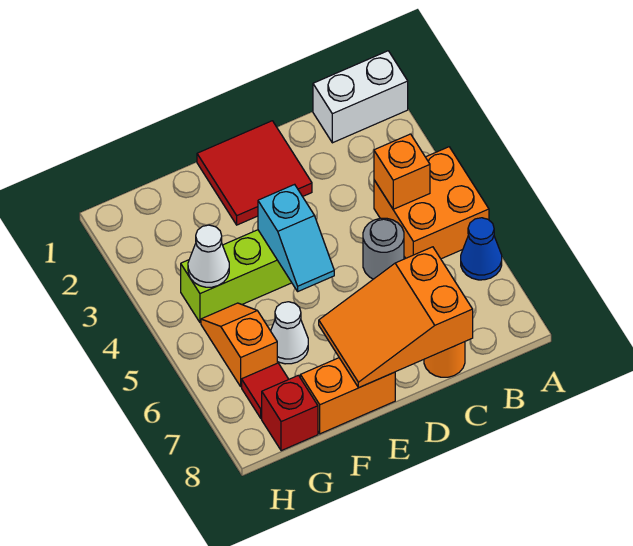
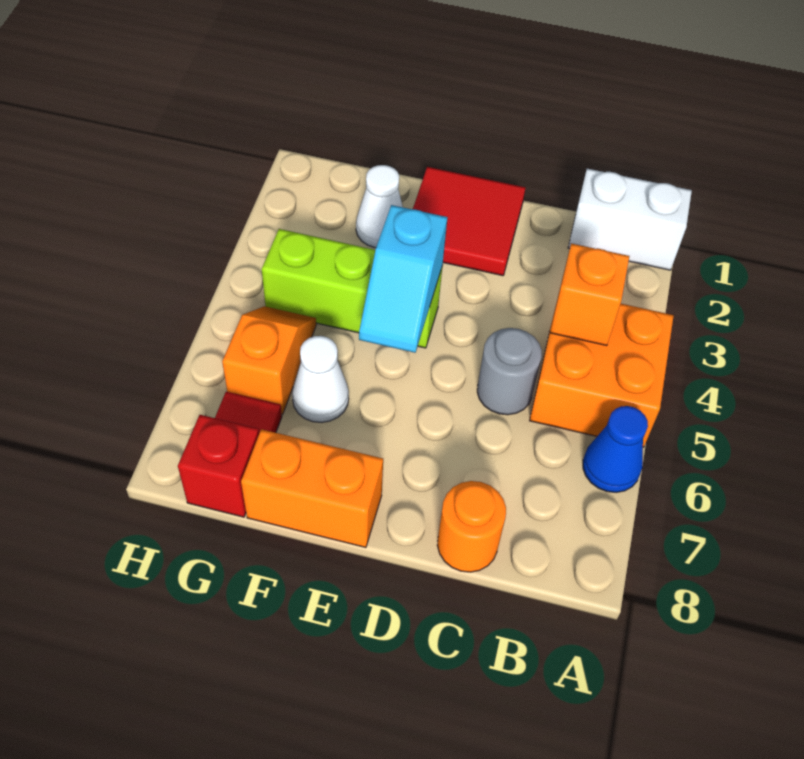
orange slope C7:E8 level 2 top C -> none
white cone G4 level 2 -> white cone F2 level 1

